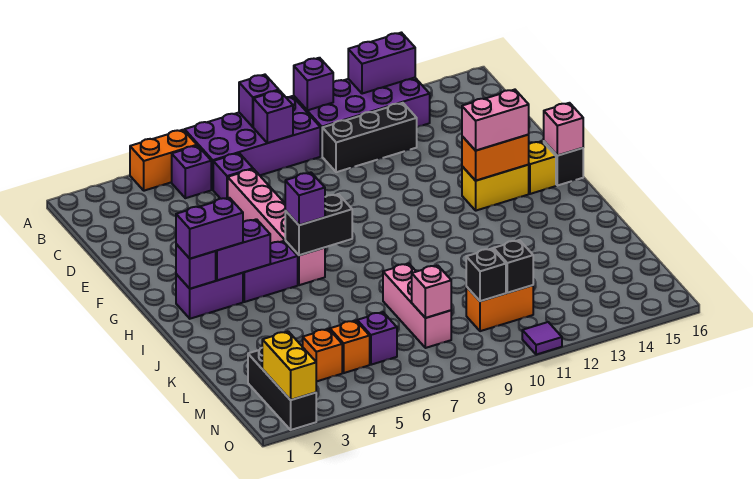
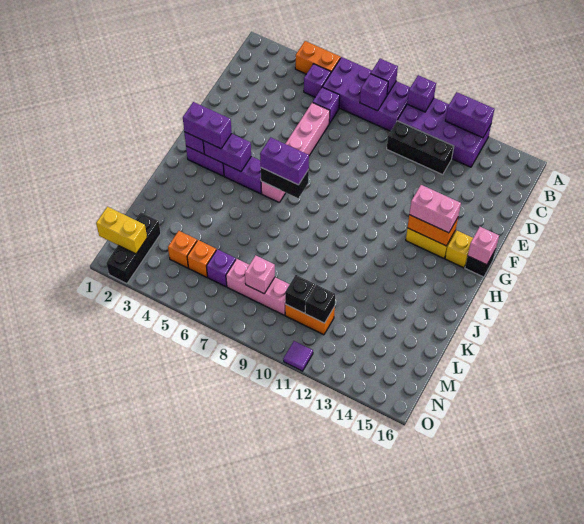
purple brick H6 level 3 -> purple brick H6:H7 level 3
pink brick K8:M8 level 1 -> pink brick M7:M9 level 1
yellow brick N2:O2 level 2 -> yellow brick N1:N2 level 2

